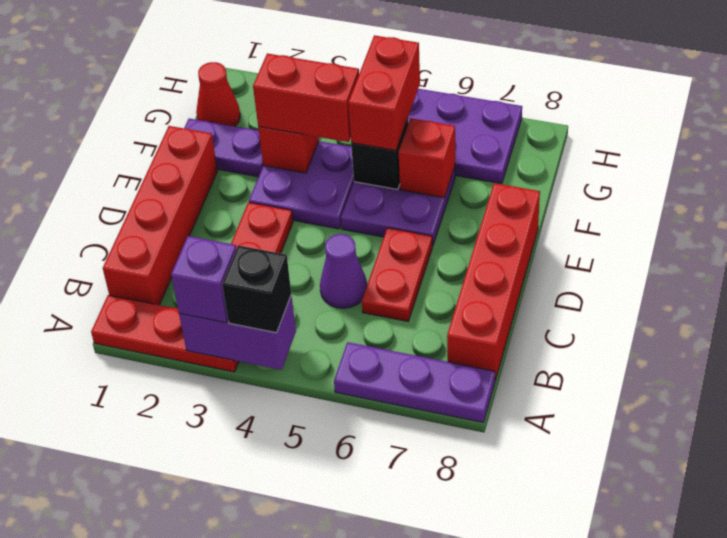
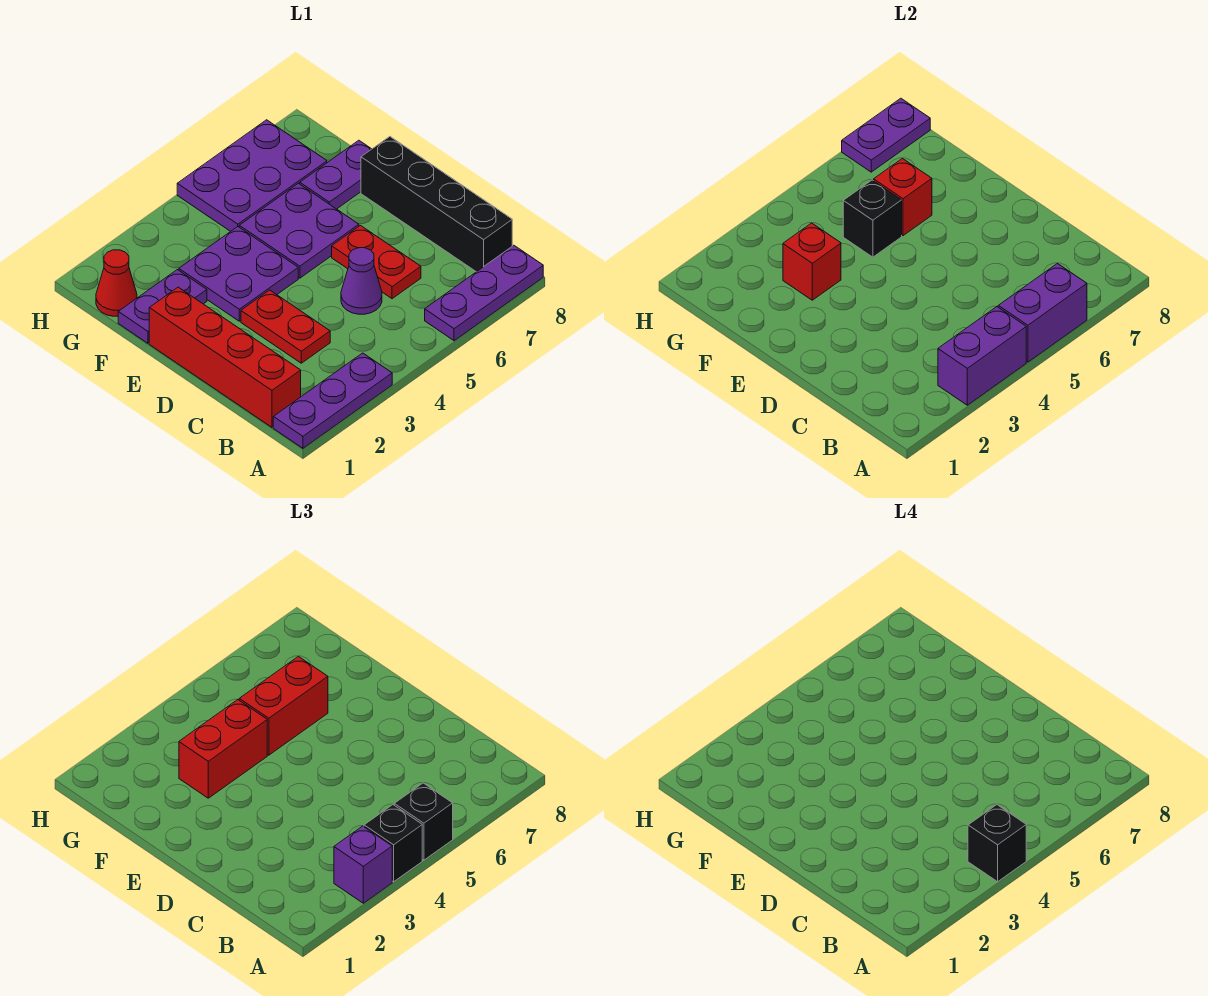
red plate A1:A3 level 1 -> purple plate A1:A3 level 1
none -> black brick A4 level 4
none -> purple brick A5:A6 level 2
none -> black brick A5 level 3
red brick B8:E8 level 1 -> black brick B8:E8 level 1
red brick F5:G5 level 3 -> red brick F5:F6 level 3
none -> purple plate F7:F8 level 1
none -> purple plate H7:H8 level 2

